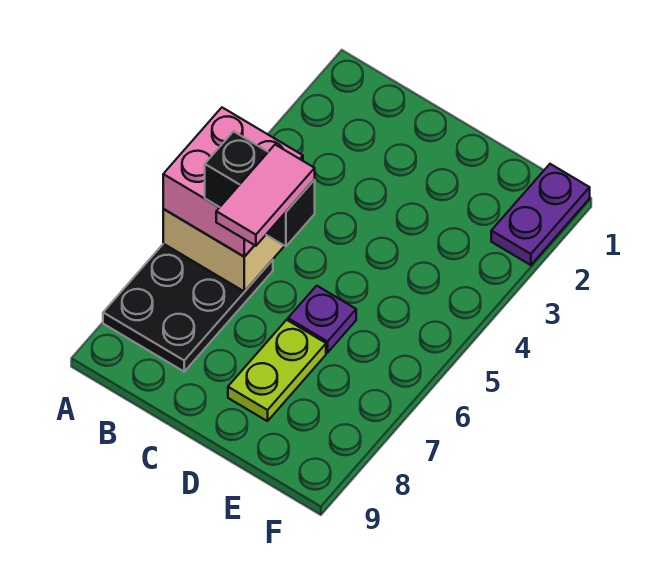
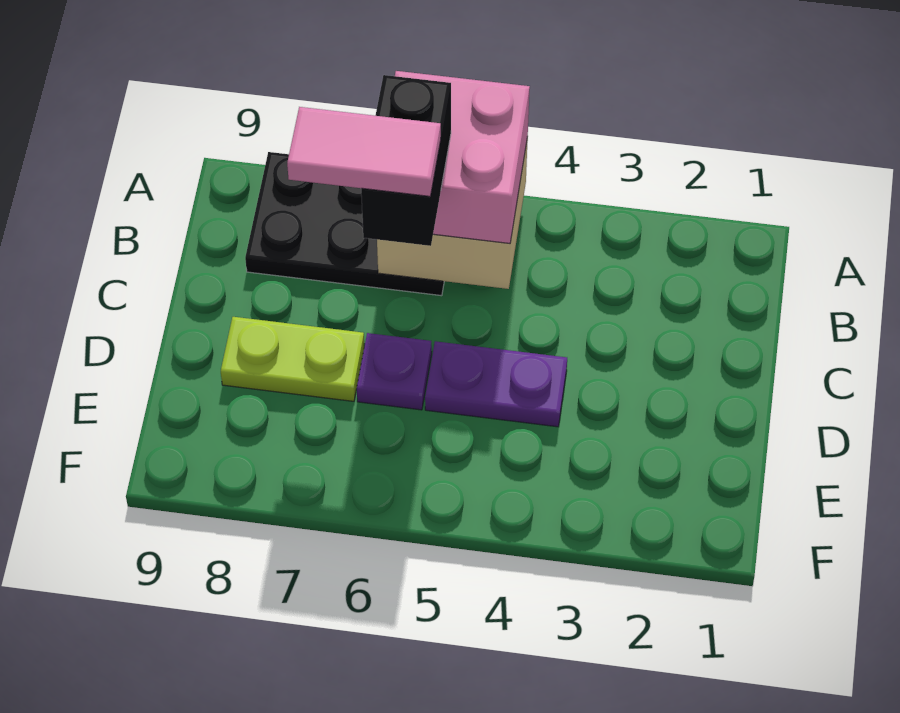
purple plate F1:F2 level 1 -> purple plate D4:D5 level 1

